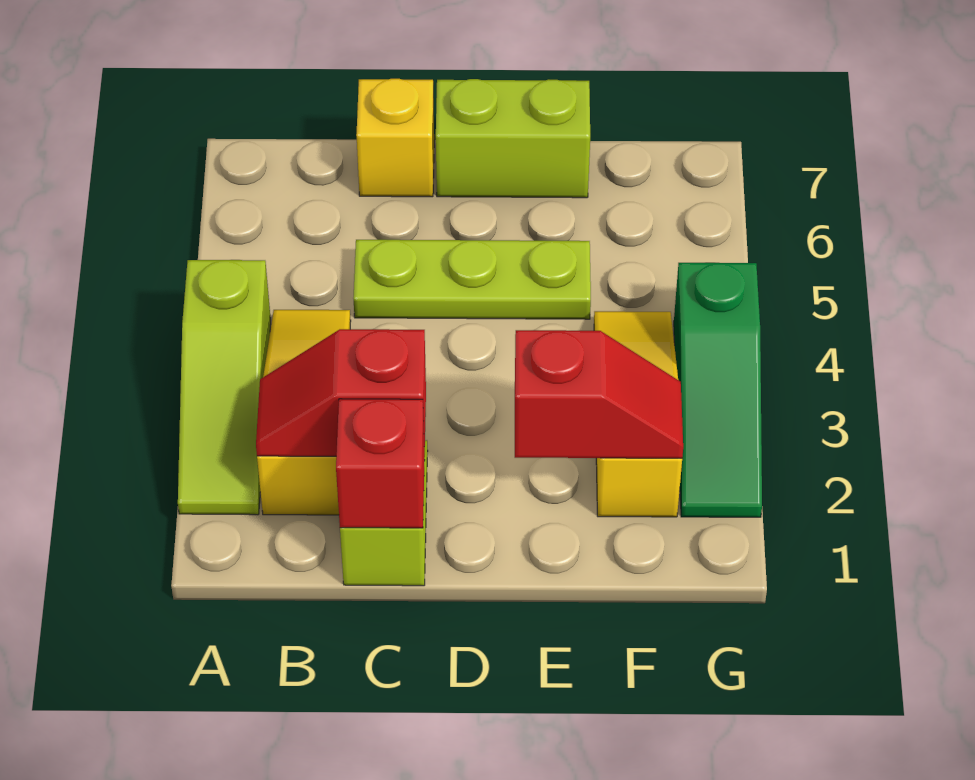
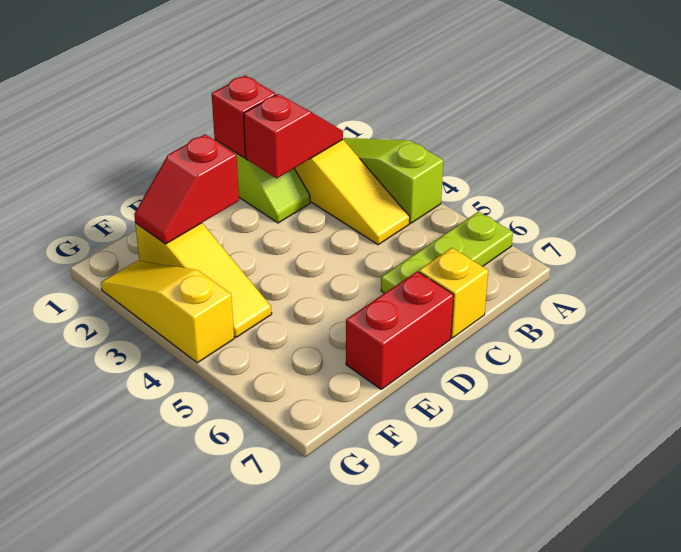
lime plate C5:E5 level 1 -> lime plate A6:C6 level 1
lime brick D7:E7 level 1 -> red brick D7:E7 level 1
green slope G2:G4 level 1 top 4 -> yellow slope G2:G4 level 1 top 4

